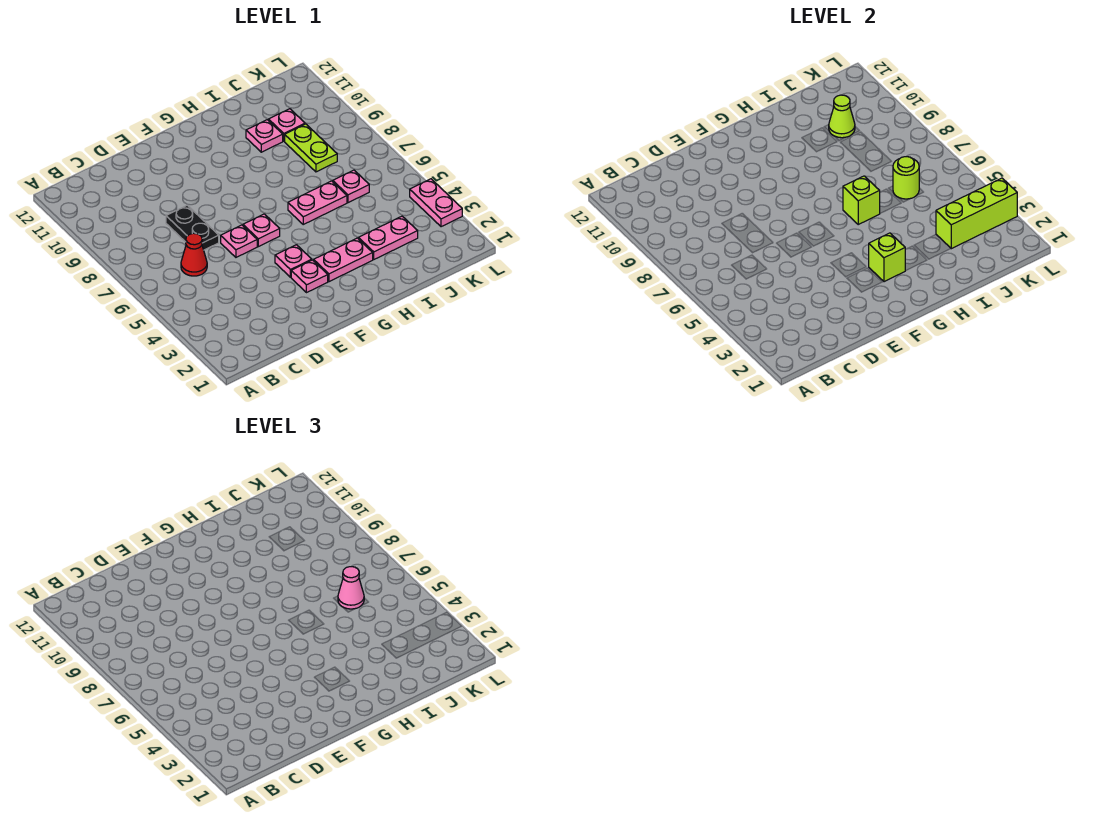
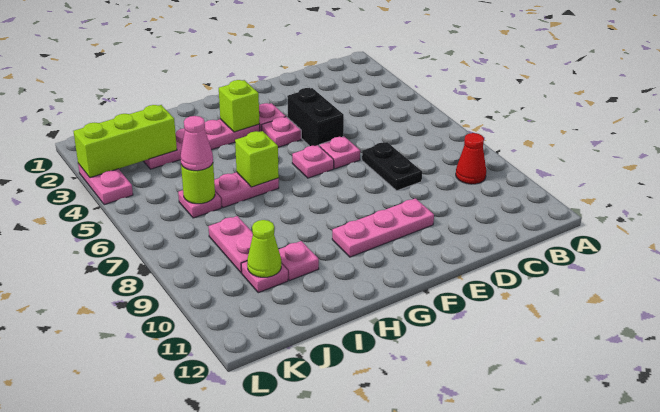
red cone C6 level 1 -> red cone B9 level 1
none -> black brick E4:E5 level 1
none -> pink plate E10:G10 level 1
lime plate J8:J9 level 1 -> pink plate J8:J9 level 1

